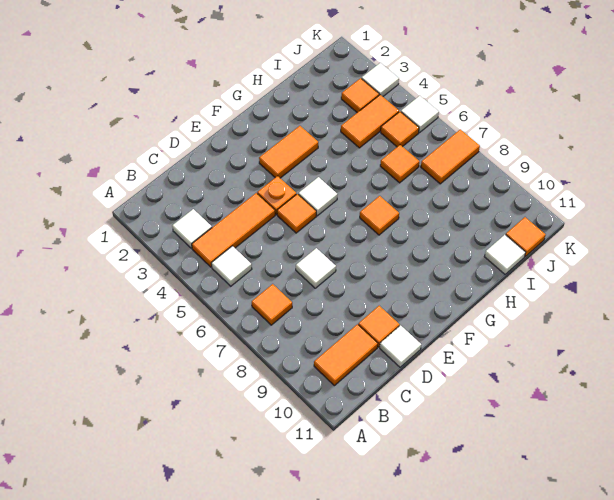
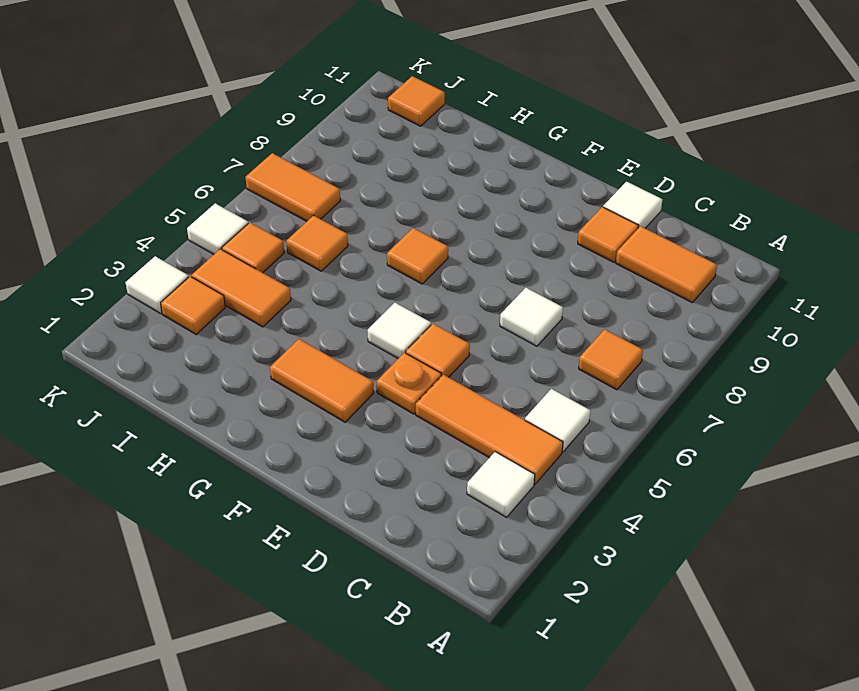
white tile I11 level 1 -> none

